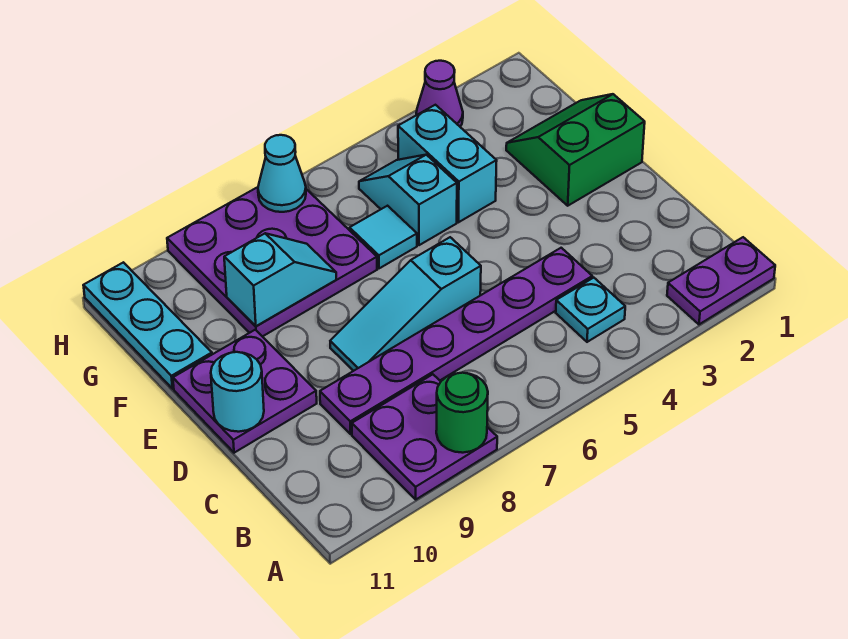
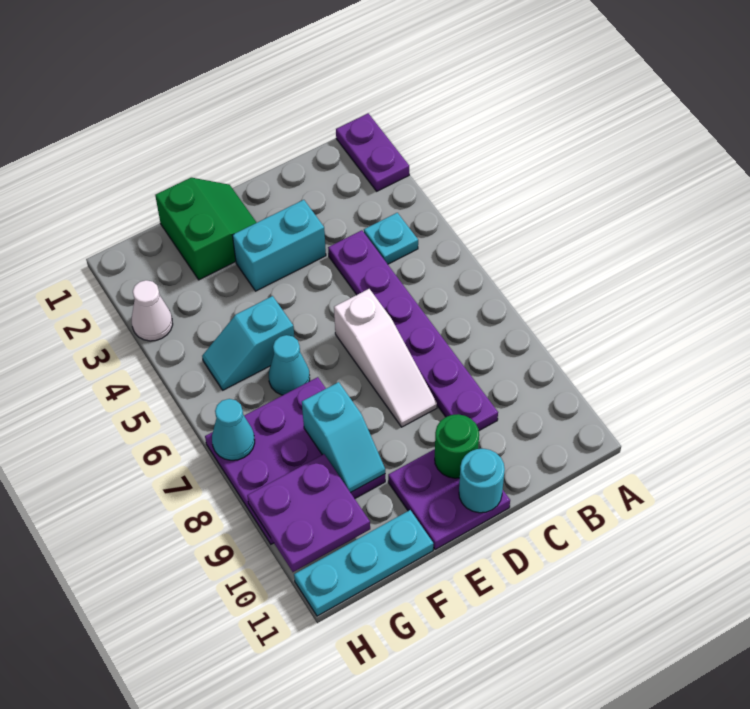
purple plate A8:B9 level 1 -> purple plate G9:H10 level 2
green round brick A8 level 2 -> green round brick D10 level 2
cyan slope D6:D8 level 1 top 6 -> white slope D6:D8 level 1 top 6
green slope E1:F2 level 1 top E -> green slope E1:F2 level 1 top F
cyan brick F4:G4 level 1 -> cyan brick D3:E3 level 1
cyan tile F6 level 1 -> cyan cone F6 level 1
cyan slope F8:F9 level 2 top 9 -> cyan slope F8:F9 level 2 top 8
purple cone H3 level 1 -> white cone H3 level 1

